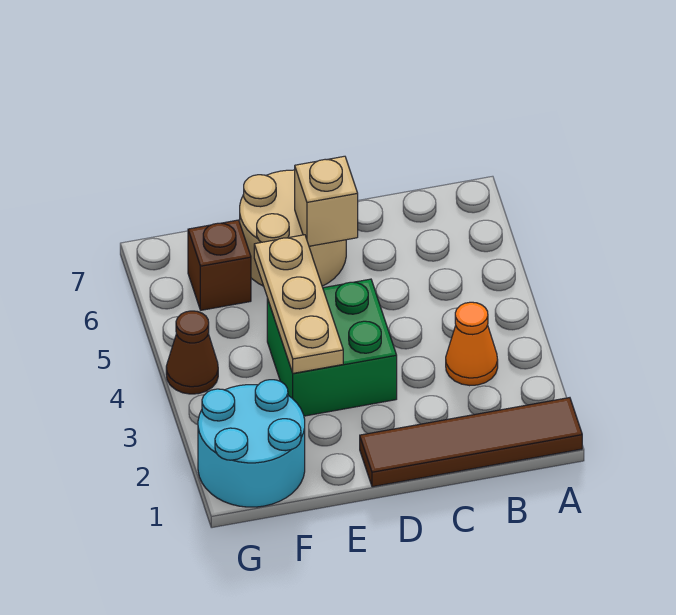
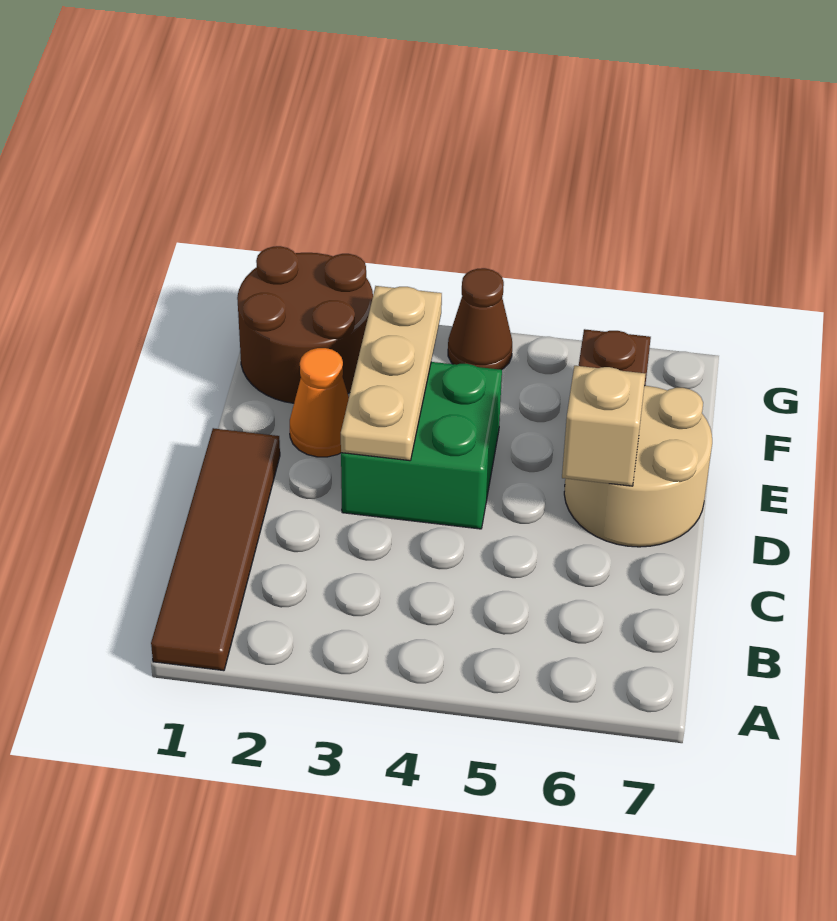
orange cone B3 level 1 -> orange cone E2 level 1
tan plate E3:E5 level 2 -> tan plate D3:F3 level 2
cyan round brick F1:G2 level 1 -> brown round brick F1:G2 level 1

